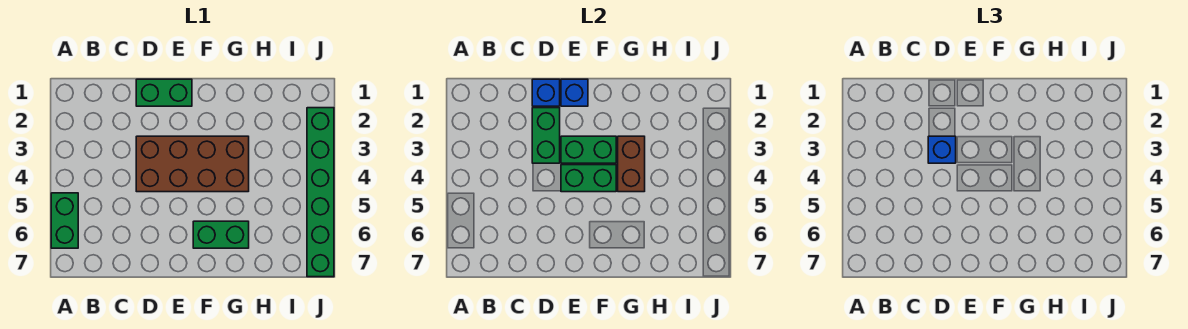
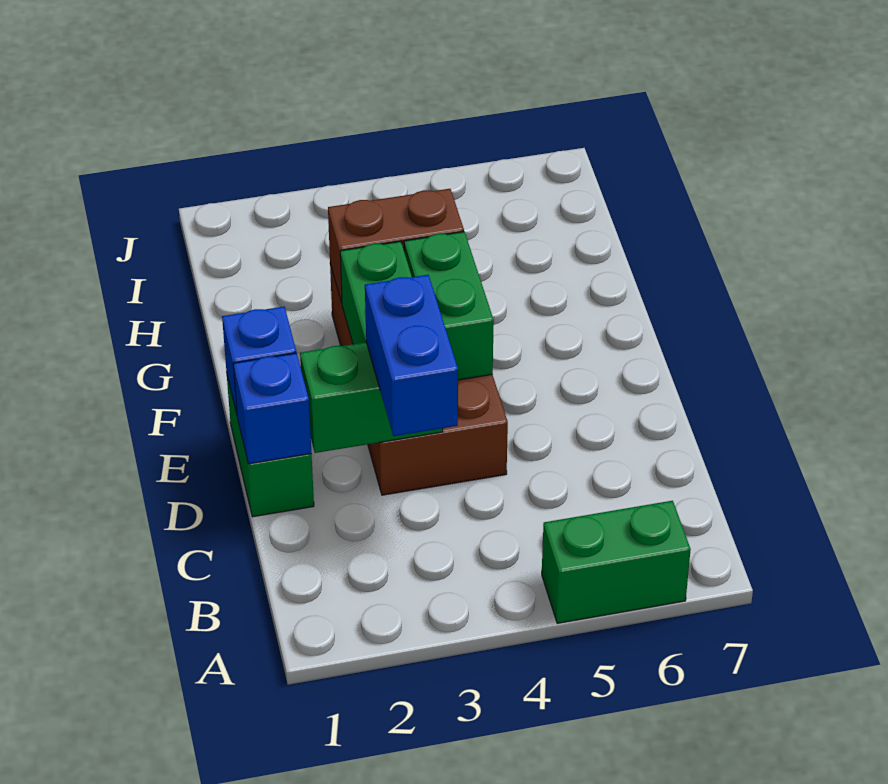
blue brick D3 level 3 -> blue brick C3:D3 level 3
green brick F6:G6 level 1 -> none
green brick J2:J7 level 1 -> none

